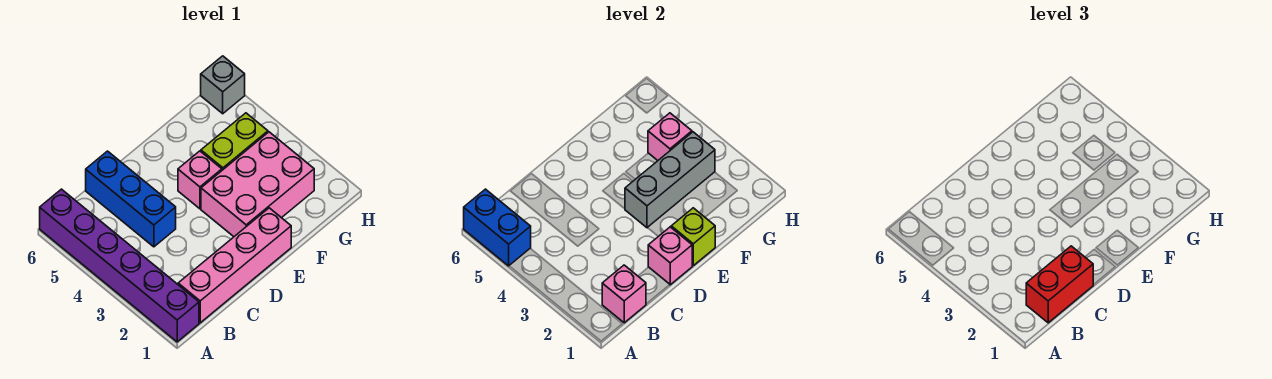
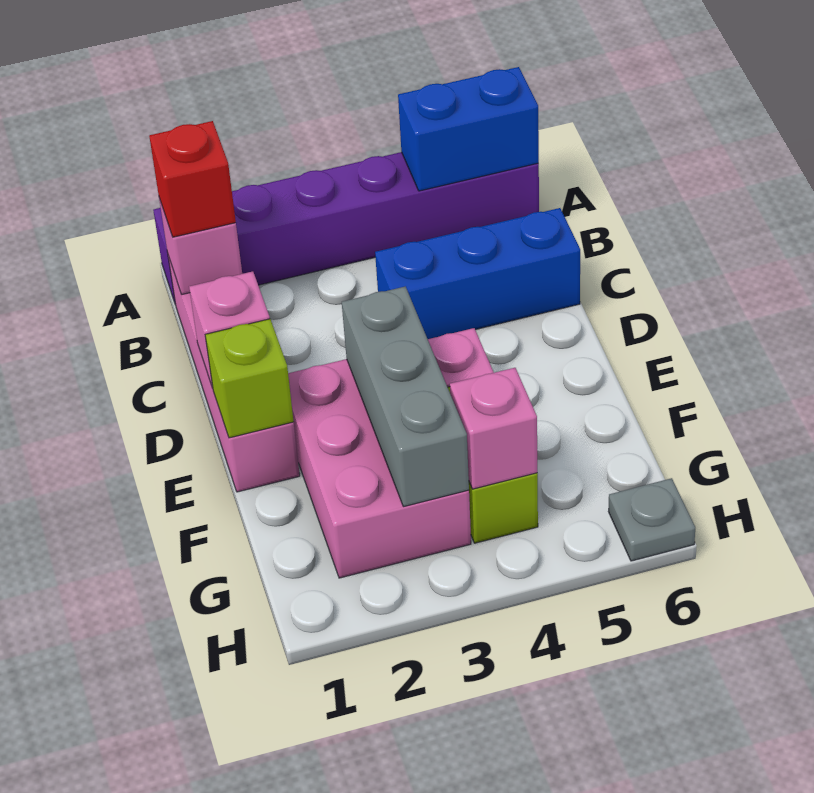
red brick B1:C1 level 3 -> red brick B1 level 3
grey brick H6 level 1 -> grey plate H6 level 1

